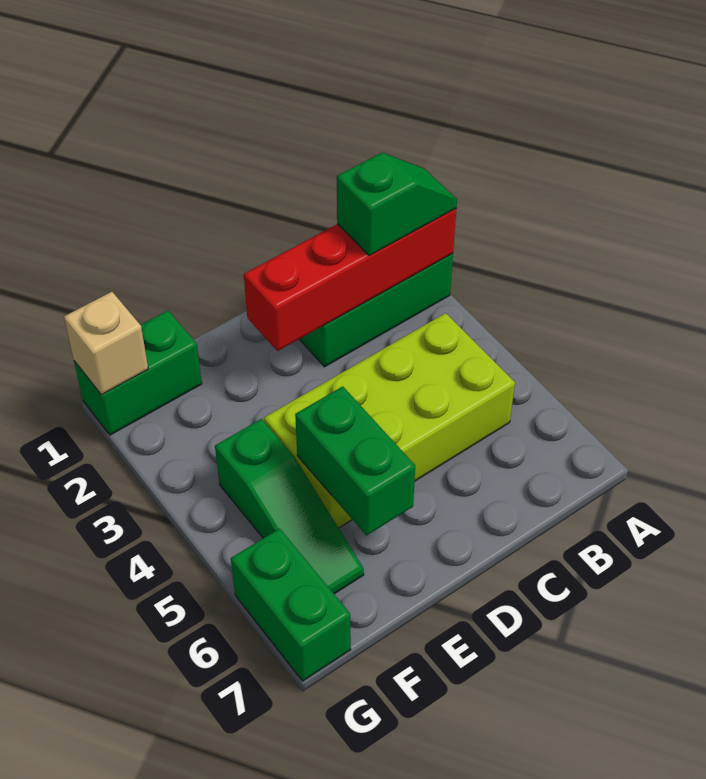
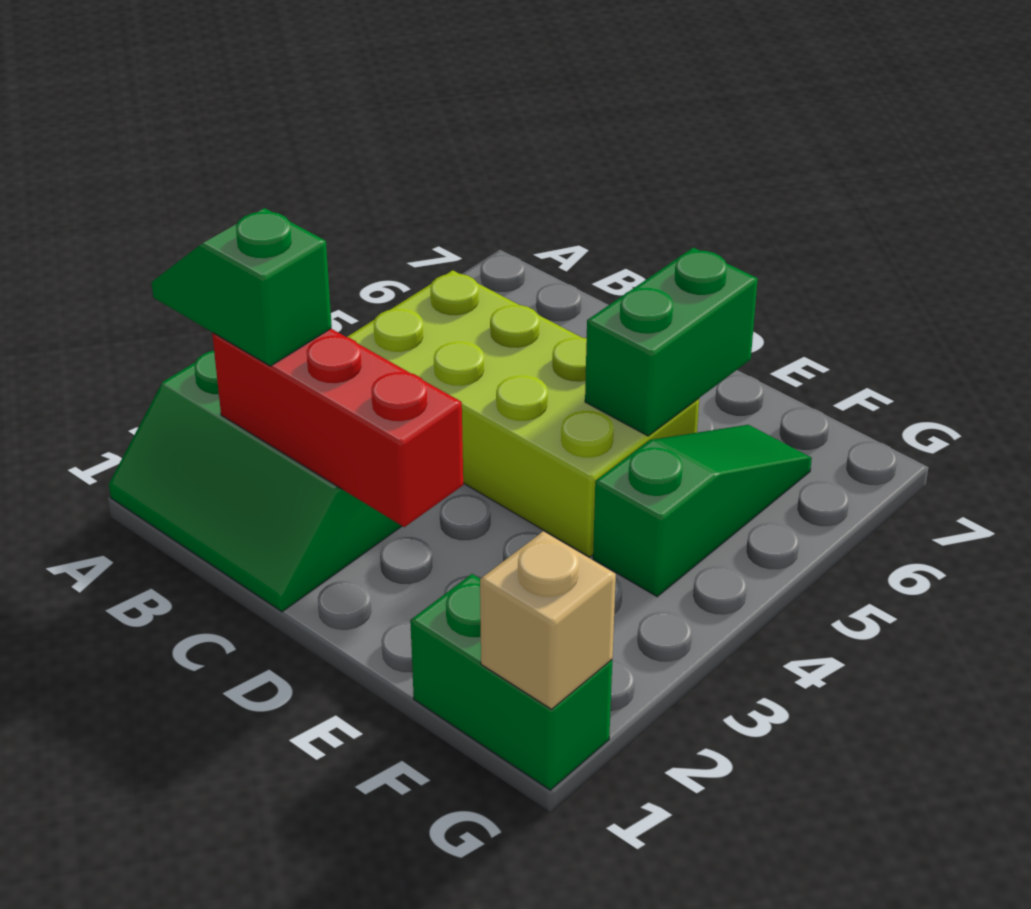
red brick A2:D2 level 2 -> red brick B2:D2 level 2
green brick G6:G7 level 1 -> none

